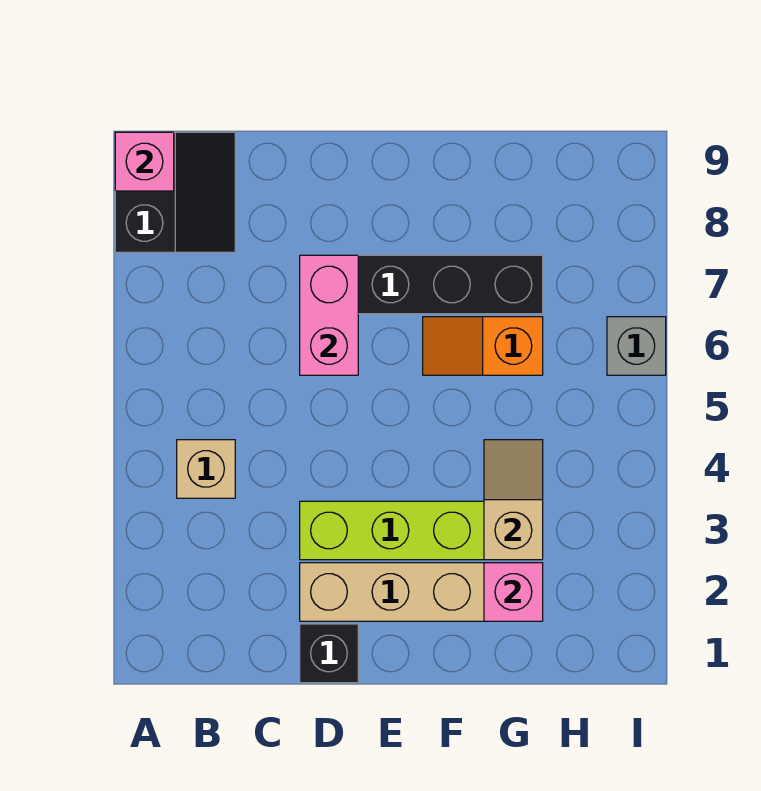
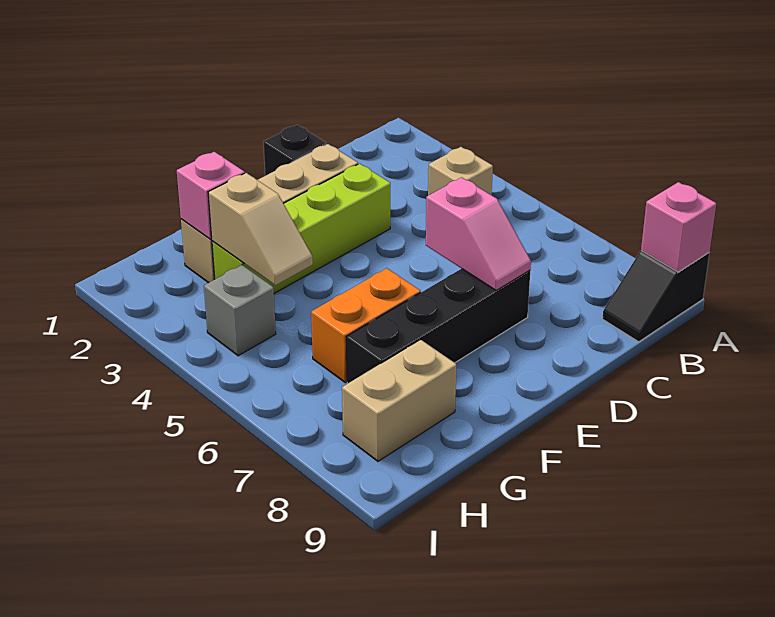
black slope A8:B9 level 1 top A -> black slope A9:B9 level 1 top A
pink brick D6:D7 level 2 -> pink slope D6:D7 level 2 top 6
orange slope F6:G6 level 1 top G -> orange brick F6:G6 level 1
none -> tan brick G8:H8 level 1
grey brick I6 level 1 -> grey brick H4 level 1

